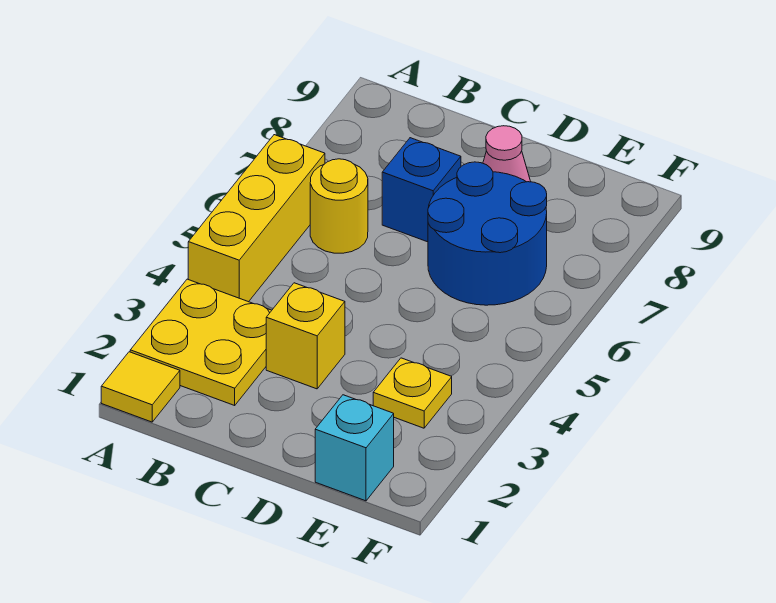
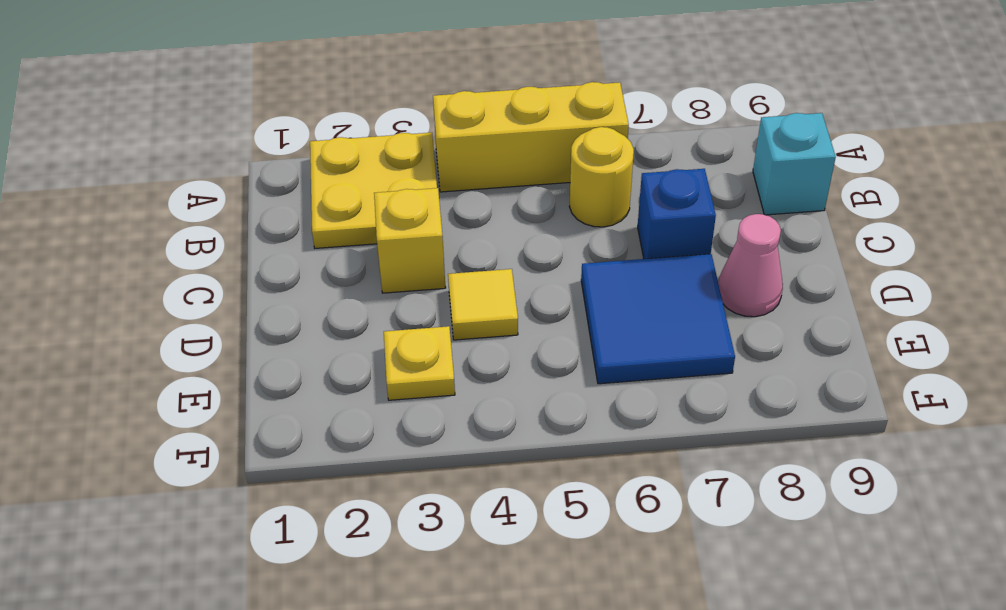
yellow tile A1 level 1 -> yellow tile D4 level 1
blue round brick D6:E7 level 1 -> blue tile D6:E7 level 1
cyan brick E1 level 1 -> cyan brick B9 level 1

